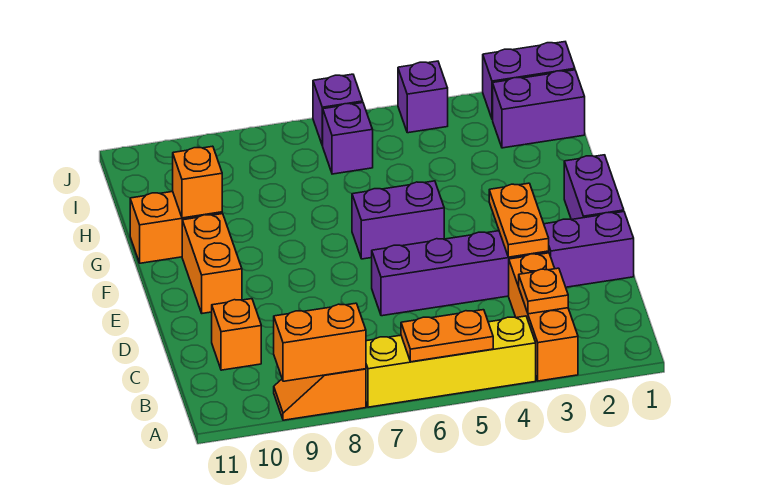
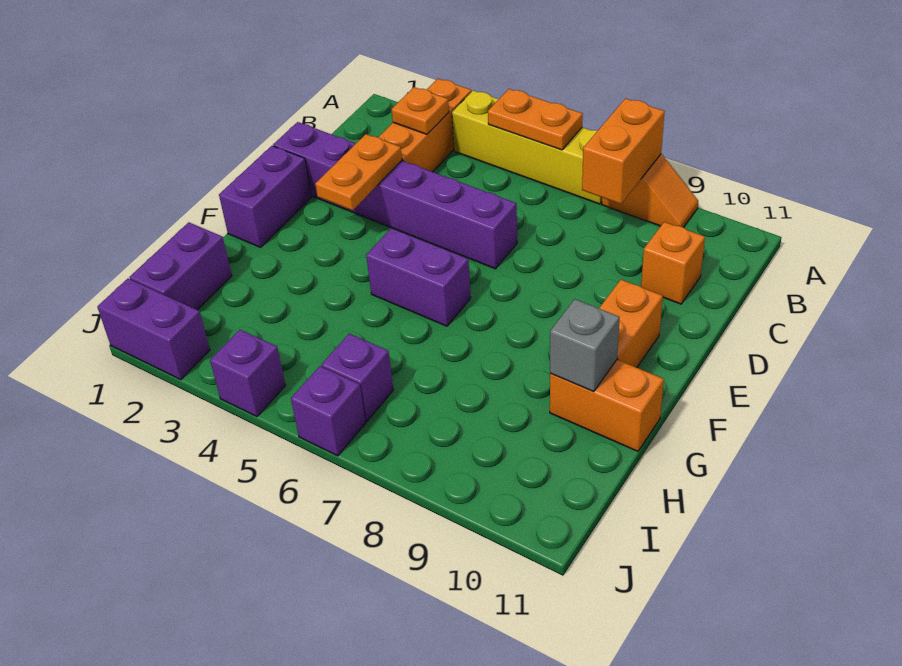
orange brick A8:A9 level 2 -> orange brick A8:B8 level 2
orange brick G10 level 2 -> grey brick G10 level 2
purple brick I1:I2 level 1 -> purple brick H1:I1 level 1

